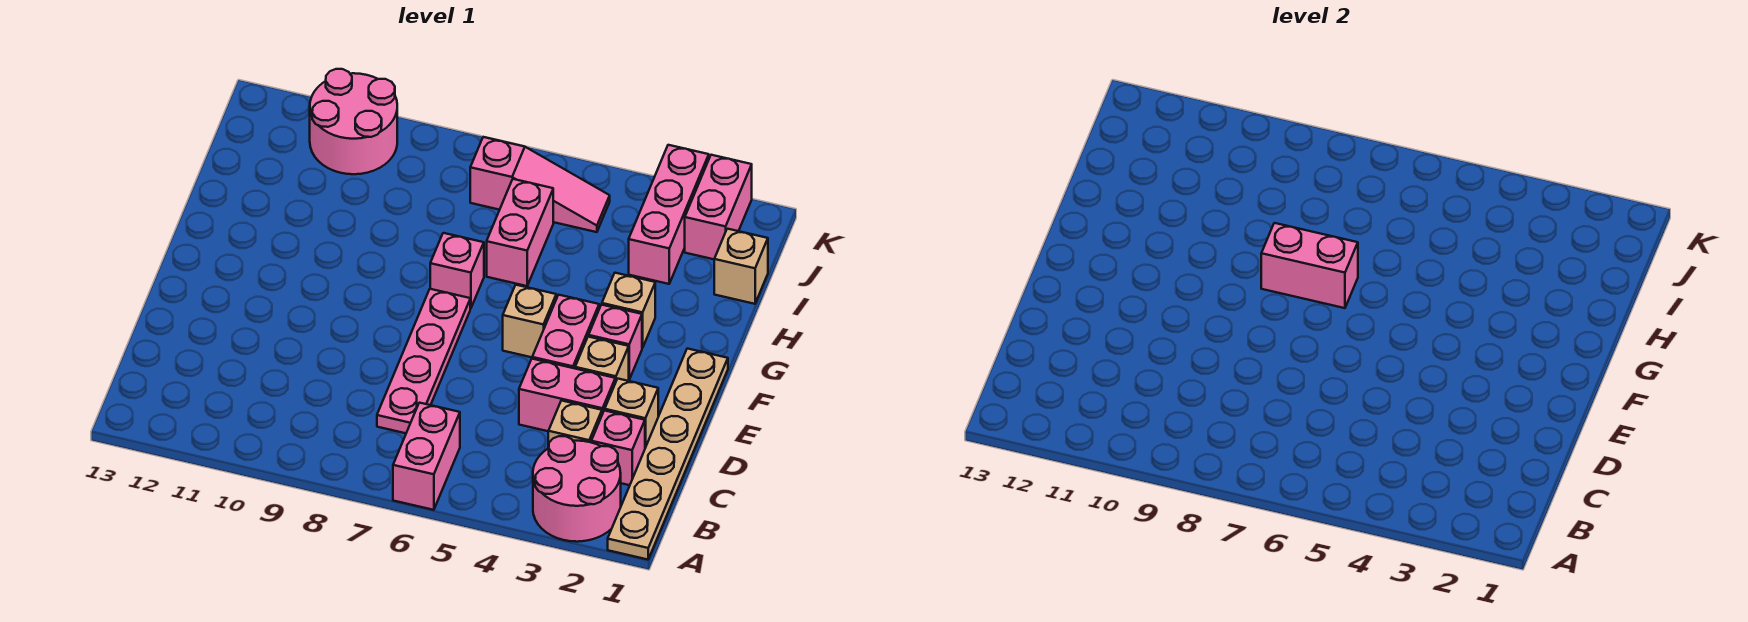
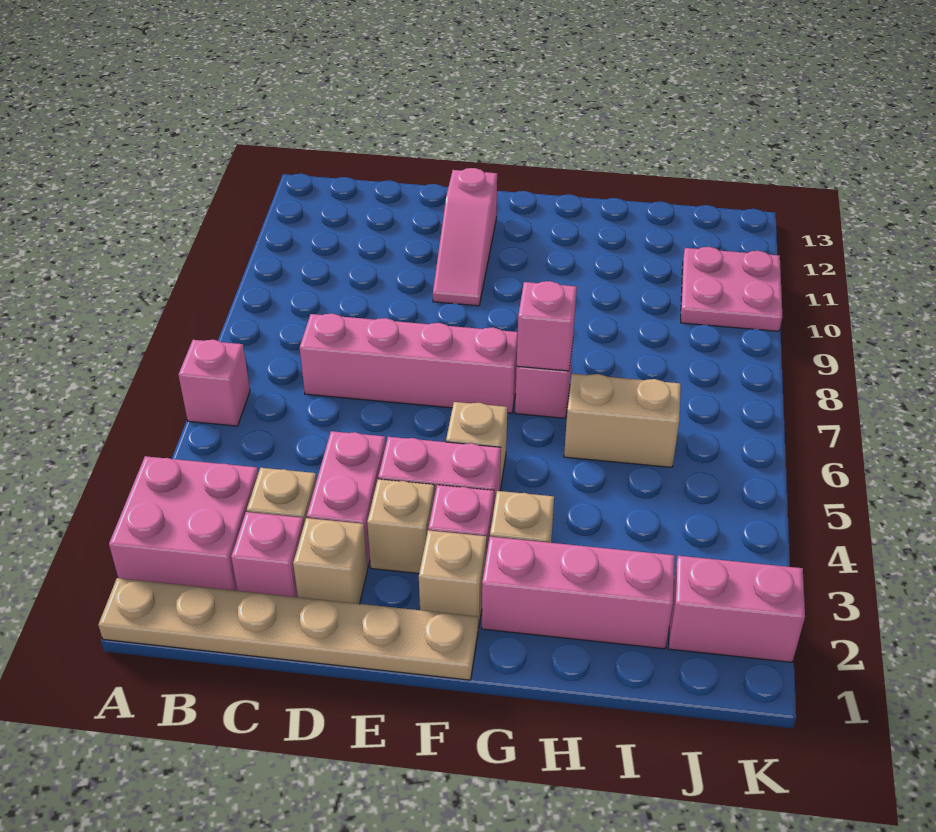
pink round brick A2:B3 level 1 -> pink brick A2:B3 level 1
pink brick A6:B6 level 1 -> pink brick A6 level 1
pink plate C7:F7 level 1 -> pink brick C7:F7 level 1
pink brick G7:G8 level 2 -> pink brick G7 level 2
pink brick H6:I6 level 1 -> tan brick H6:I6 level 1
tan brick I1 level 1 -> tan brick F2 level 1
pink brick I3:K3 level 1 -> pink brick G2:I2 level 1
pink slope J5:J7 level 1 top 7 -> pink slope E10:E12 level 1 top 12
pink round brick J10:K11 level 1 -> pink plate J10:K11 level 1

